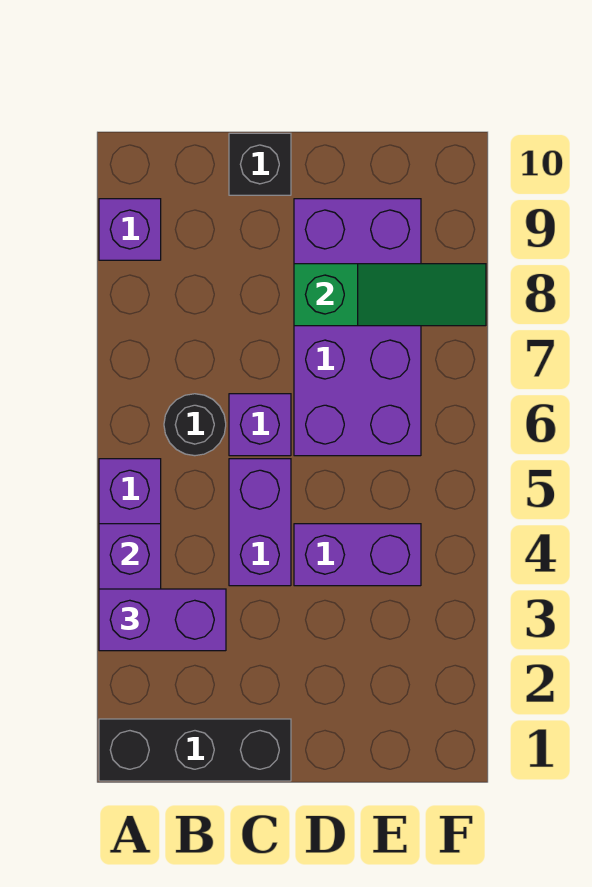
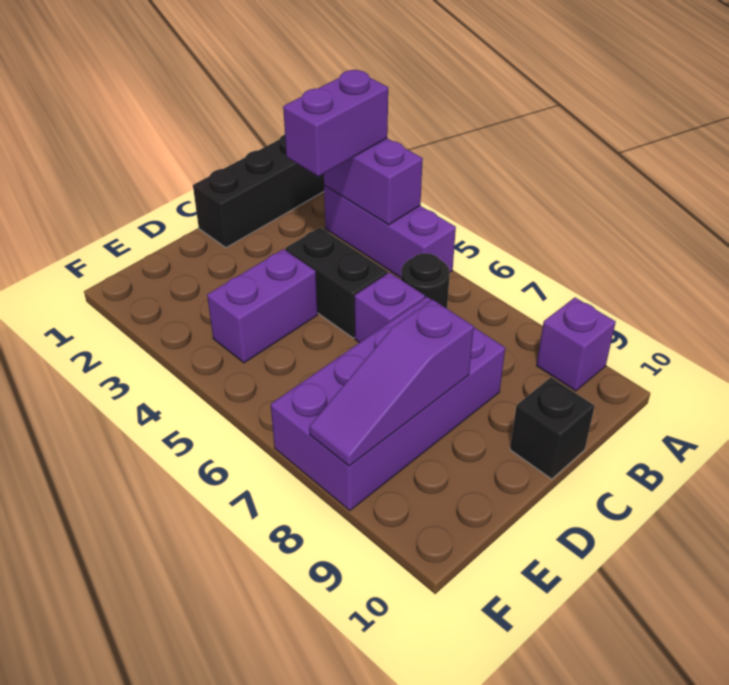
purple brick C4:C5 level 1 -> black brick C4:C5 level 1
purple brick D6:E9 level 1 -> purple brick C7:F8 level 1
green slope D8:F8 level 2 top D -> purple slope D8:F8 level 2 top D

